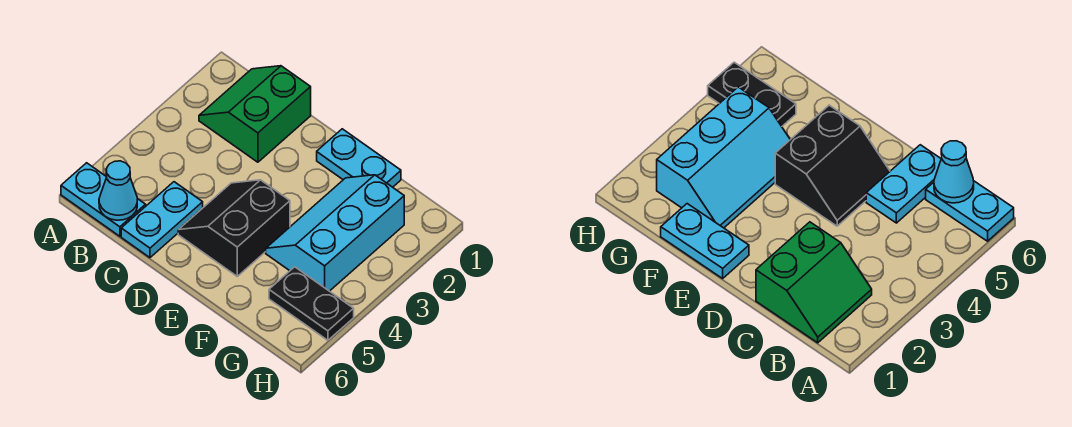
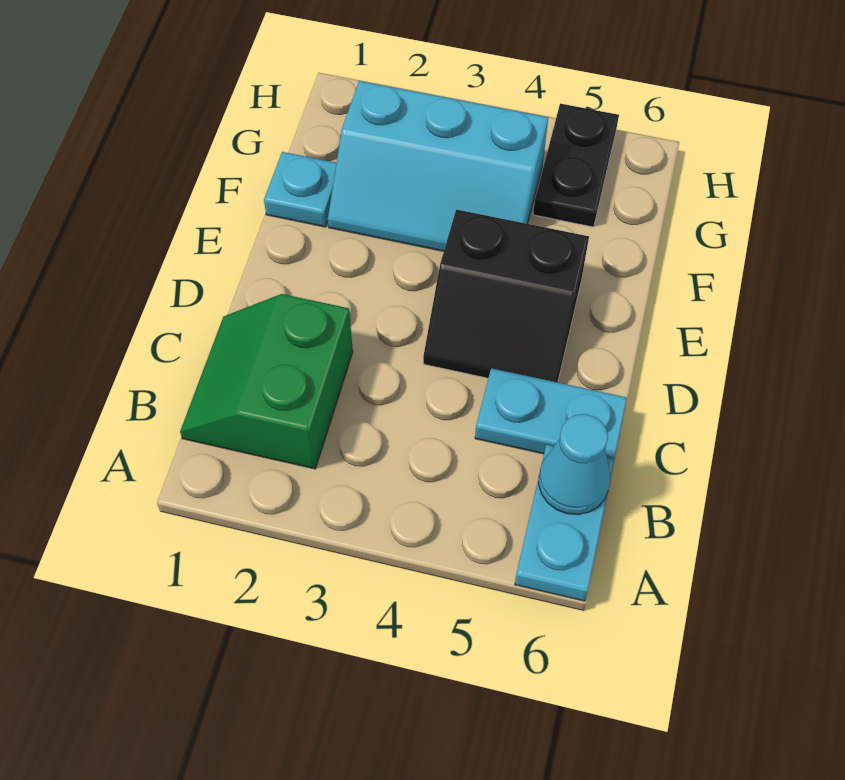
green slope B1:C2 level 1 top C -> green slope B1:C2 level 1 top 2
cyan plate E1:F1 level 1 -> cyan plate F1 level 1

